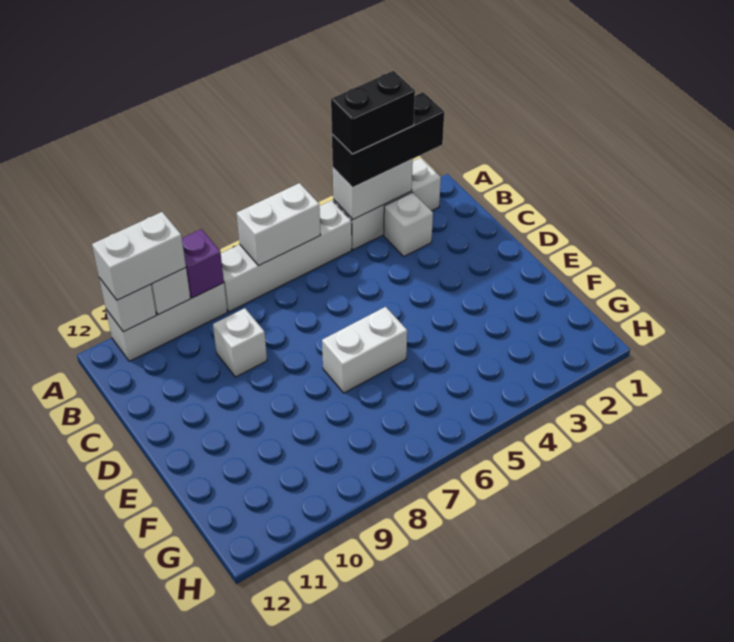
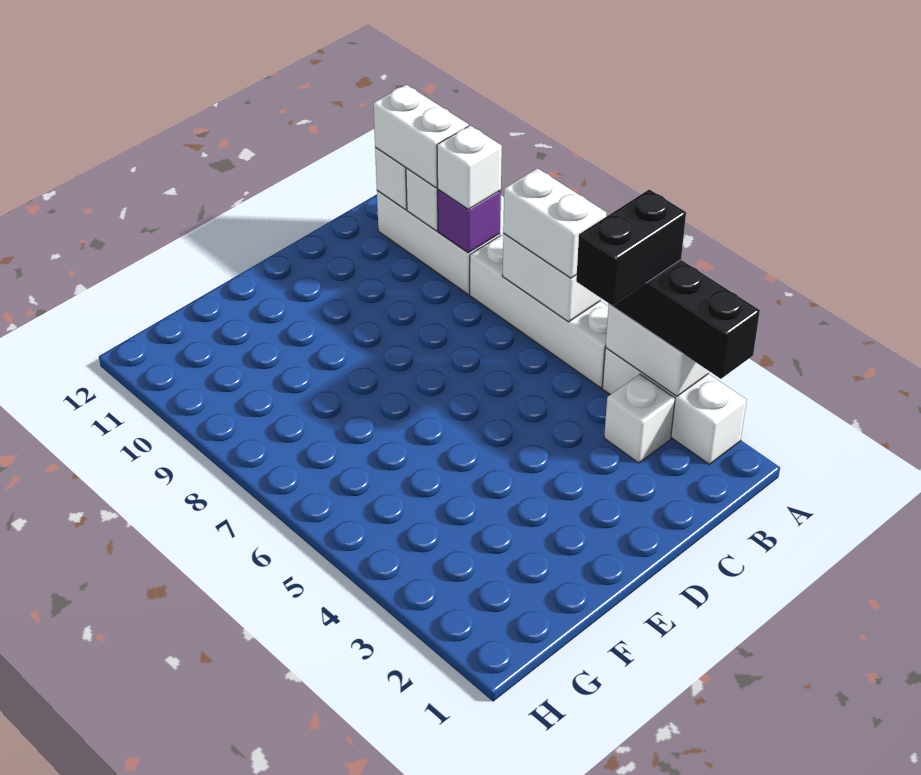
black brick A3:A4 level 4 -> black brick A4:B4 level 4
white brick C9 level 1 -> white brick A9 level 3
white brick E6:E7 level 1 -> white brick A6:A7 level 3

